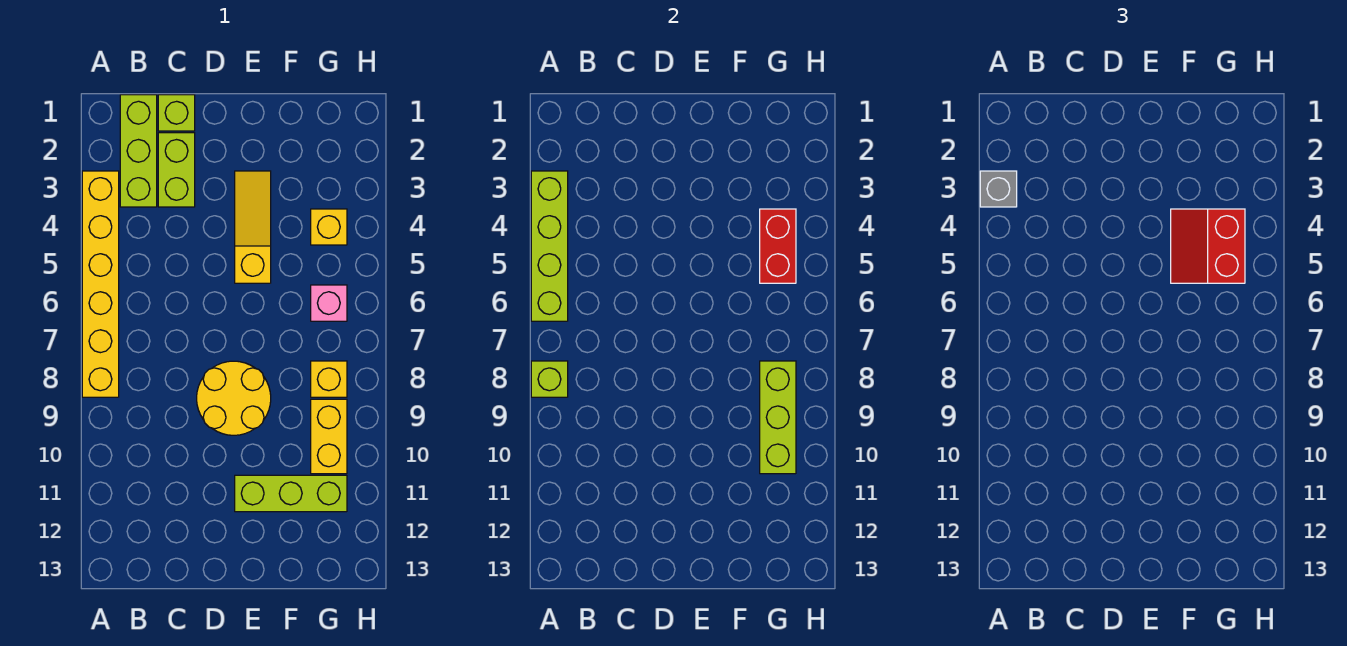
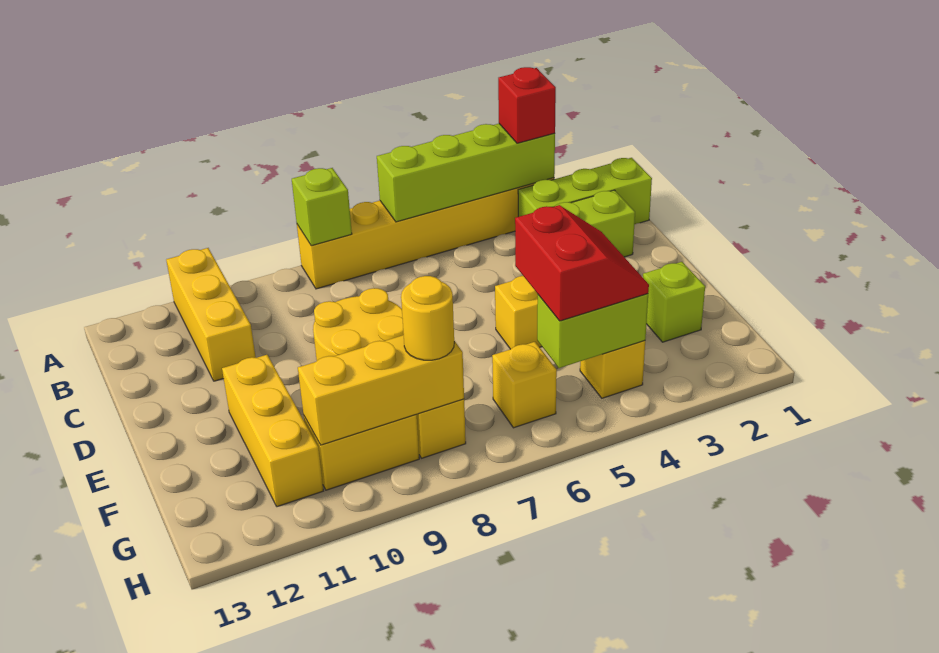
grey brick A3 level 3 -> red brick A3 level 3
none -> yellow brick A11:C11 level 1
lime brick C1 level 1 -> lime brick F2 level 1
lime brick E11:G11 level 1 -> yellow brick E11:G11 level 1
red slope F4:G5 level 3 top G -> red slope F4:G5 level 3 top 5
red brick G4:G5 level 2 -> lime brick G4:G5 level 2
pink brick G6 level 1 -> yellow brick G6 level 1
lime brick G8:G10 level 2 -> yellow brick G8:G10 level 2
none -> yellow round brick G8 level 3

